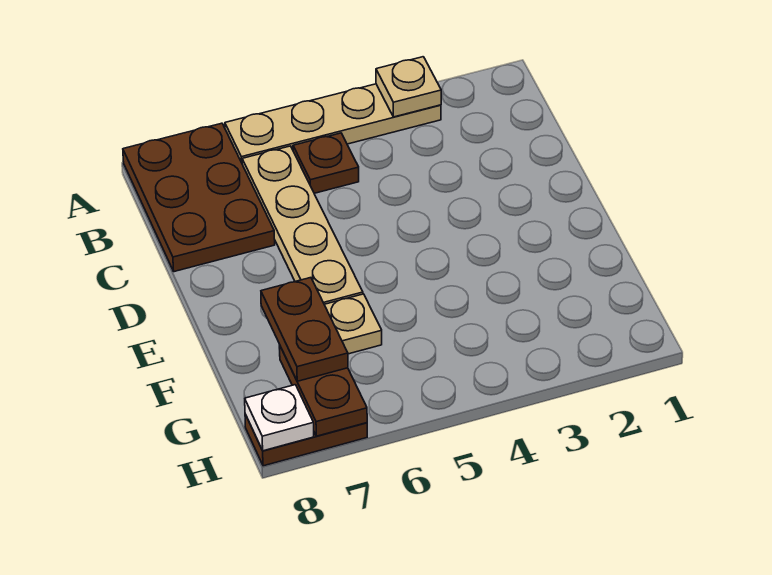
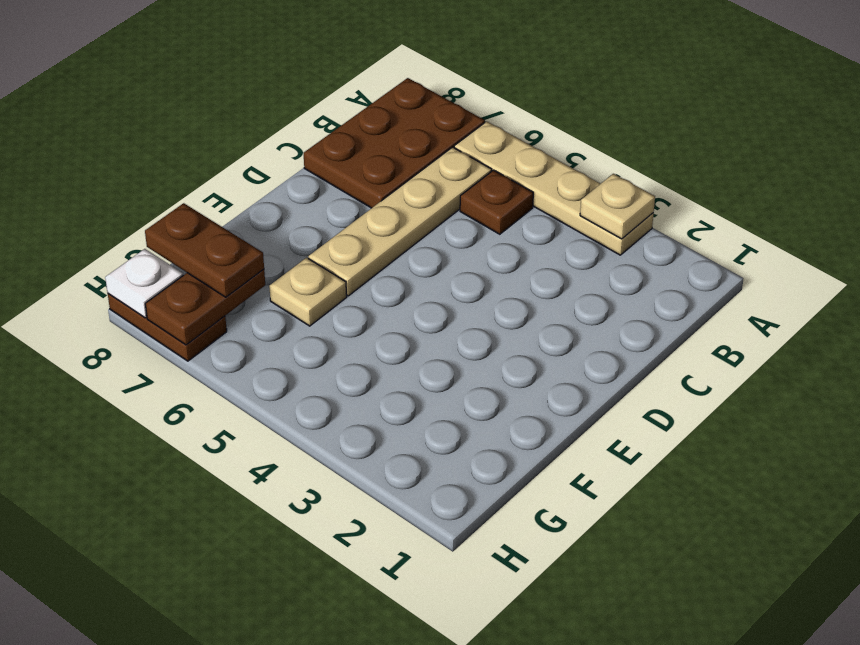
brown plate F7:G7 level 3 -> brown plate G7:G8 level 3

